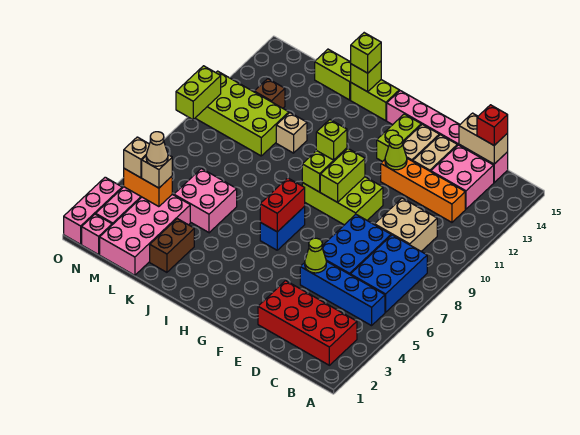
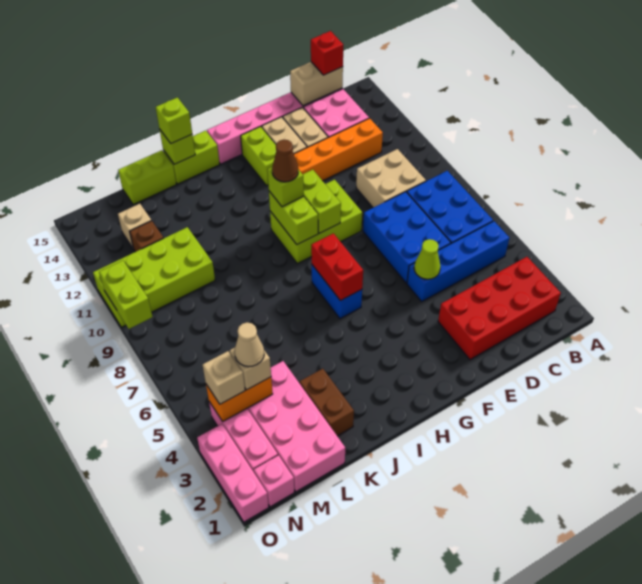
lime cone F12 level 2 -> none
none -> brown cone H10 level 4
pink brick K5:L6 level 1 -> none
tan brick K11 level 1 -> tan brick M13 level 1

